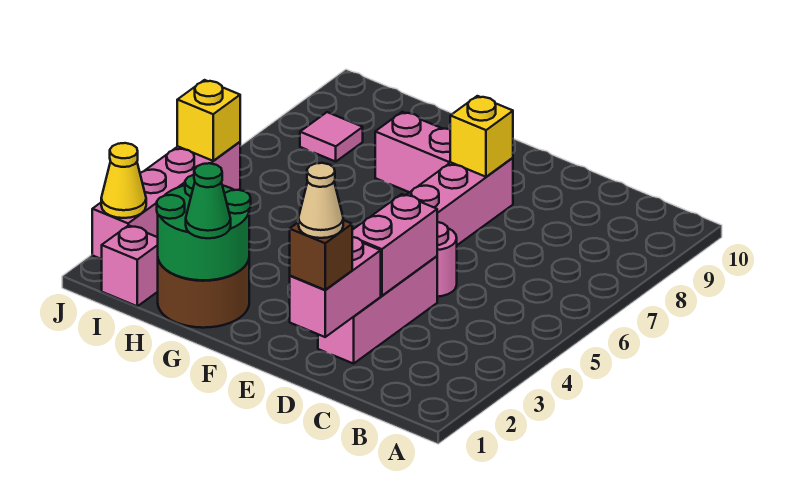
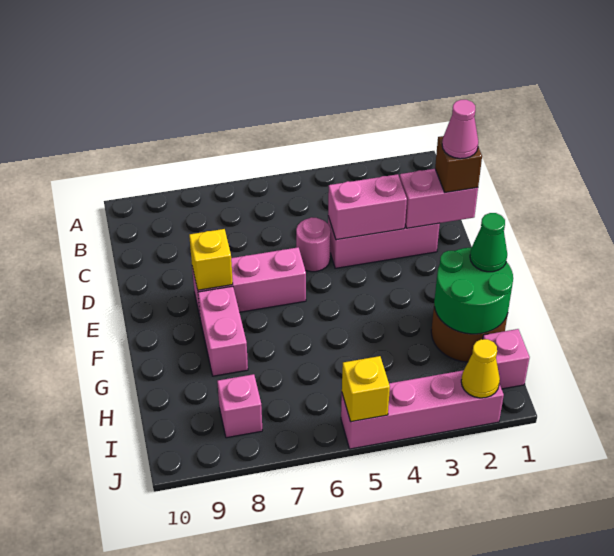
tan cone D1 level 4 -> pink cone D1 level 4
pink tile I8 level 1 -> pink brick I8 level 1

